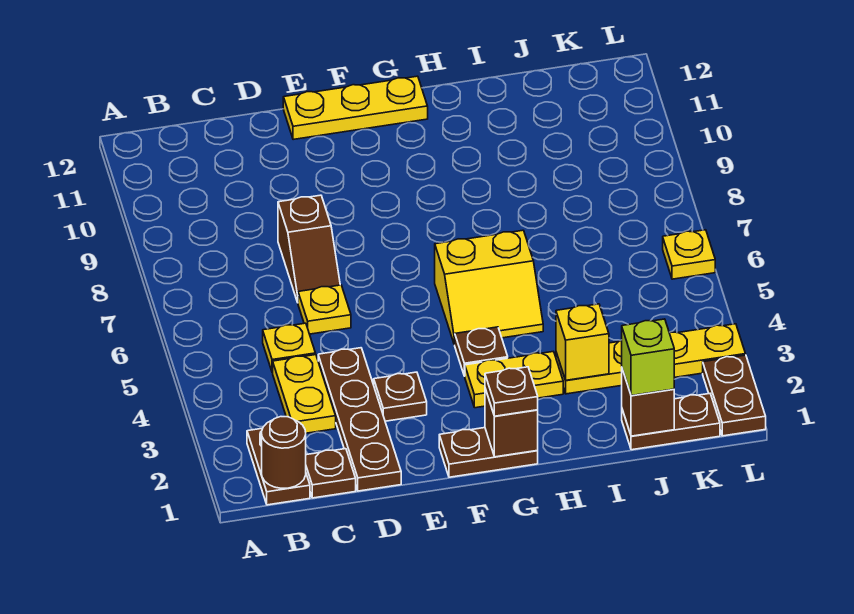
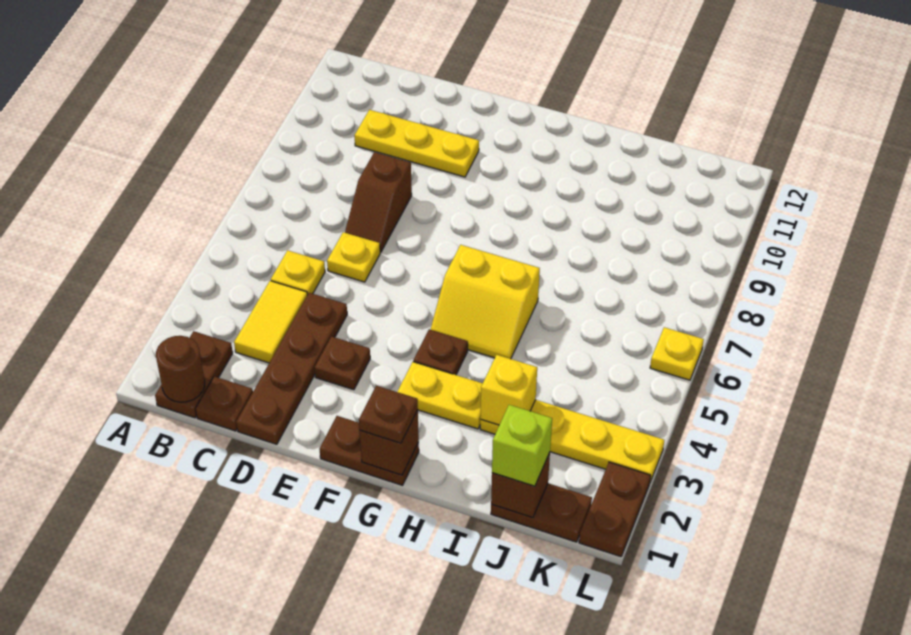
yellow plate C3:C4 level 1 -> yellow tile C3:C4 level 1
yellow plate E12:G12 level 1 -> yellow plate C10:E10 level 1

